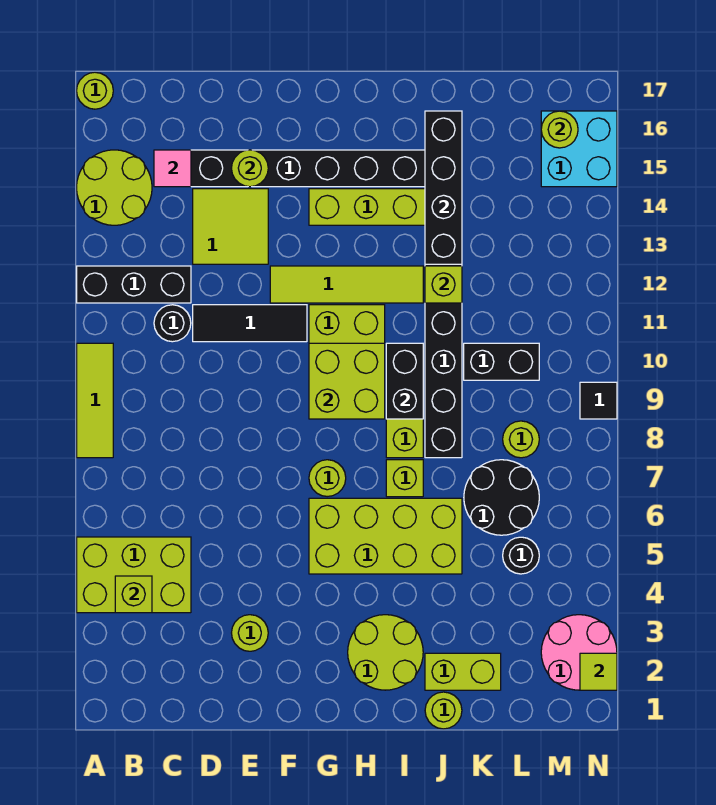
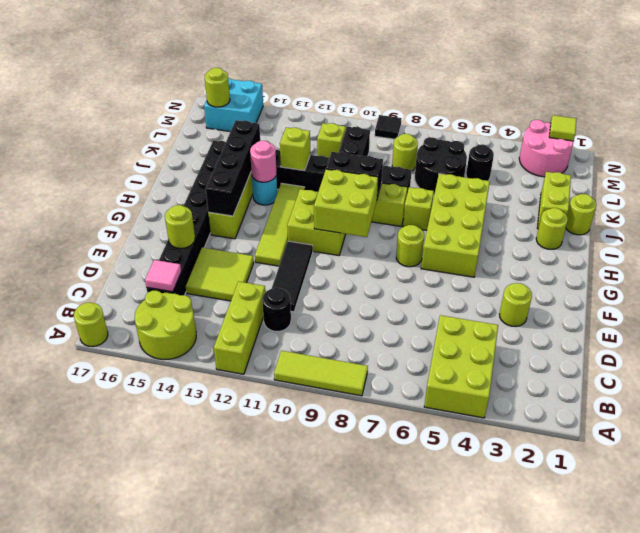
black brick A12:C12 level 1 -> lime brick A12:C12 level 1
lime brick B4 level 2 -> lime brick L11 level 1
lime round brick H2:I3 level 1 -> lime round brick I2 level 1
none -> cyan round brick I13 level 1
none -> pink round brick I13 level 2
black brick J13:J16 level 2 -> black brick G14:J14 level 2

